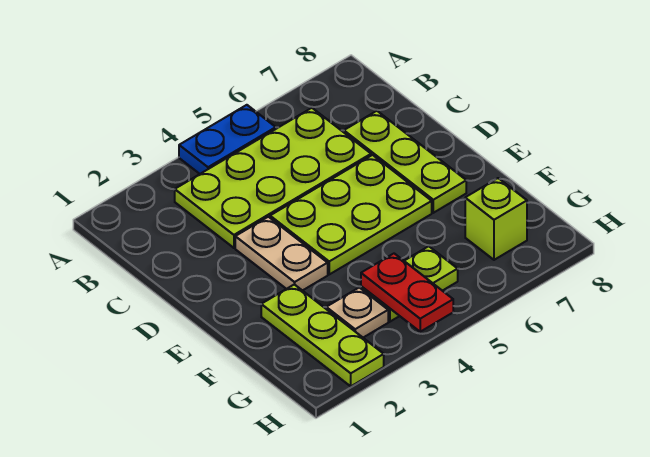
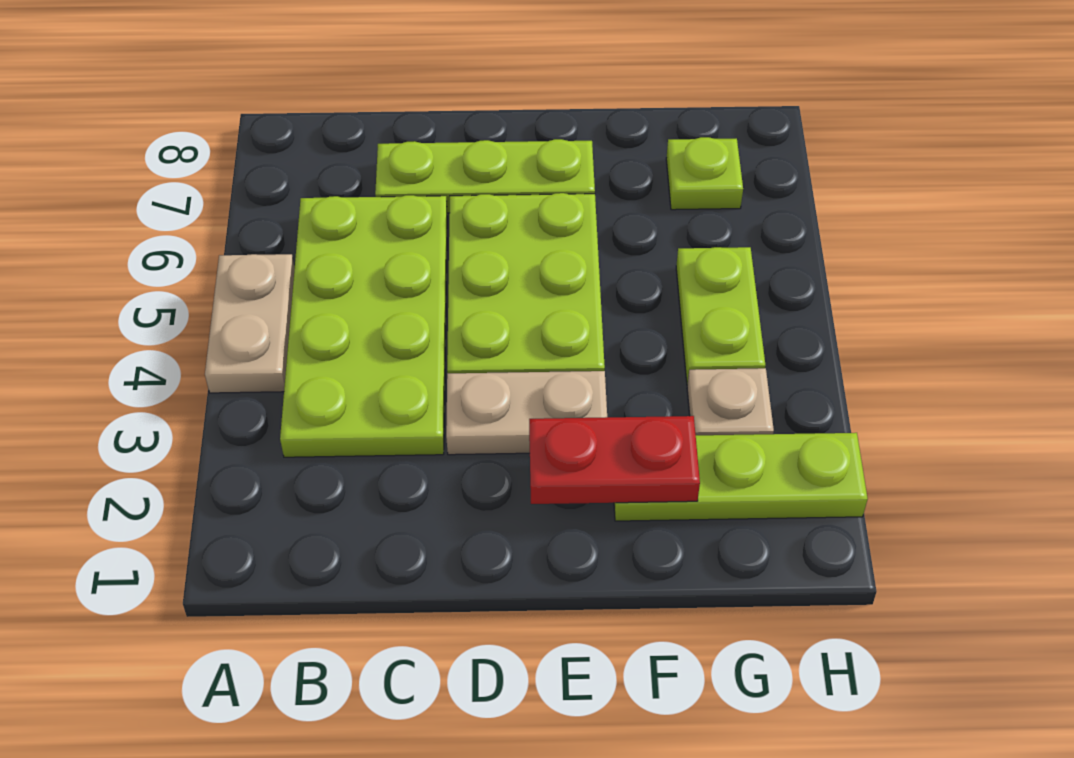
blue plate A4:A5 level 1 -> tan plate A4:A5 level 1
red plate G4:H4 level 2 -> red plate E2:F2 level 2
lime brick G7 level 1 -> lime plate G7 level 1

